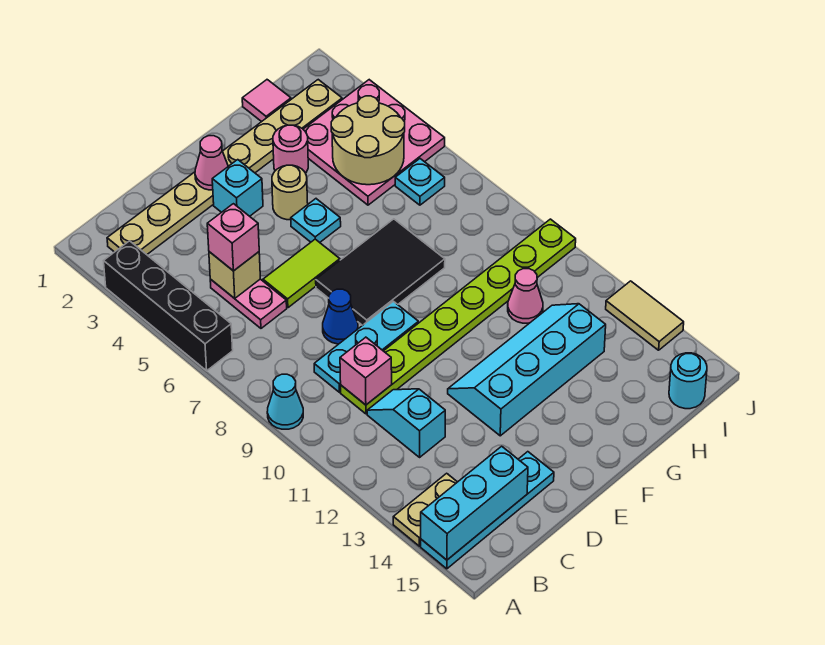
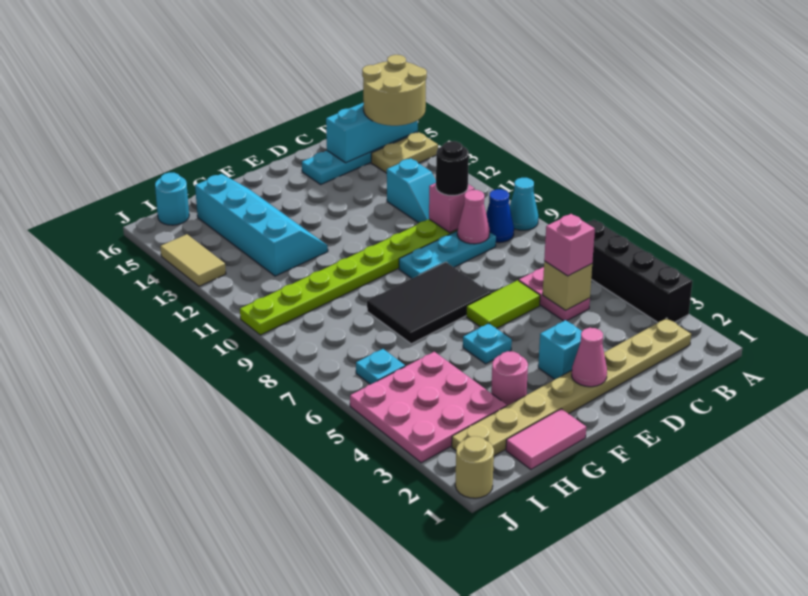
none -> black round brick C10 level 3
blue cone D8 level 1 -> blue cone B9 level 1
cyan slope E12:H13 level 1 top 13 -> cyan slope G12:H15 level 1 top H
tan round brick F4 level 1 -> tan round brick J1 level 1
pink tile H1 level 1 -> pink tile G1:H1 level 1
tan round brick H4:I5 level 2 -> tan round brick A14:B15 level 3
pink cone H11 level 1 -> pink cone C9 level 2

